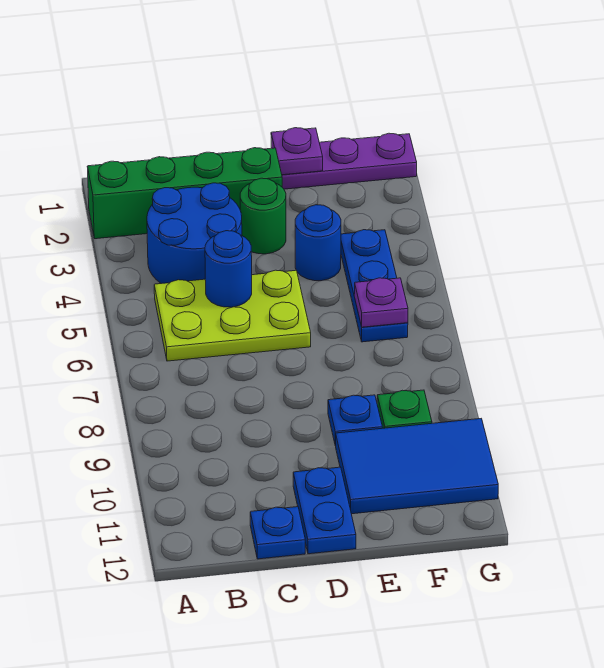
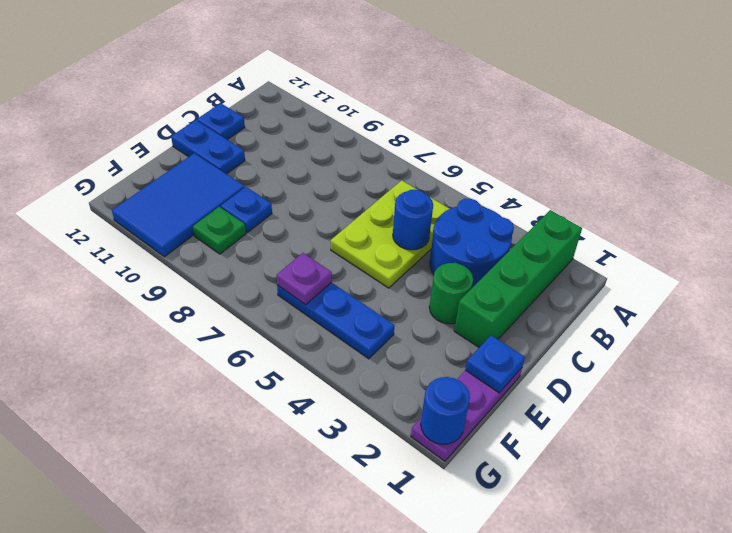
purple plate E1 level 2 -> blue plate E1 level 2
blue round brick E4 level 1 -> blue round brick G1 level 2

